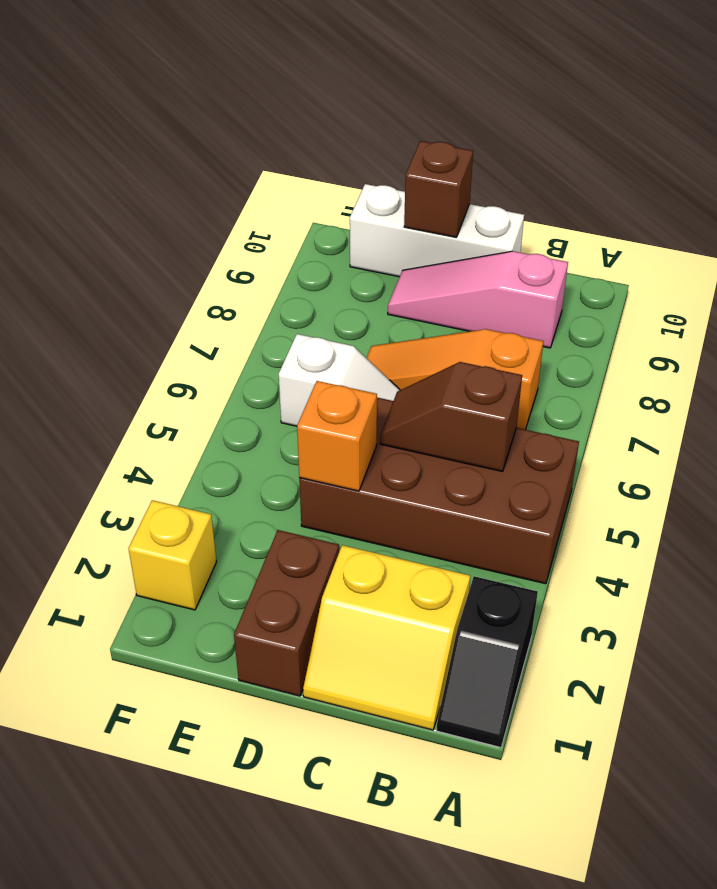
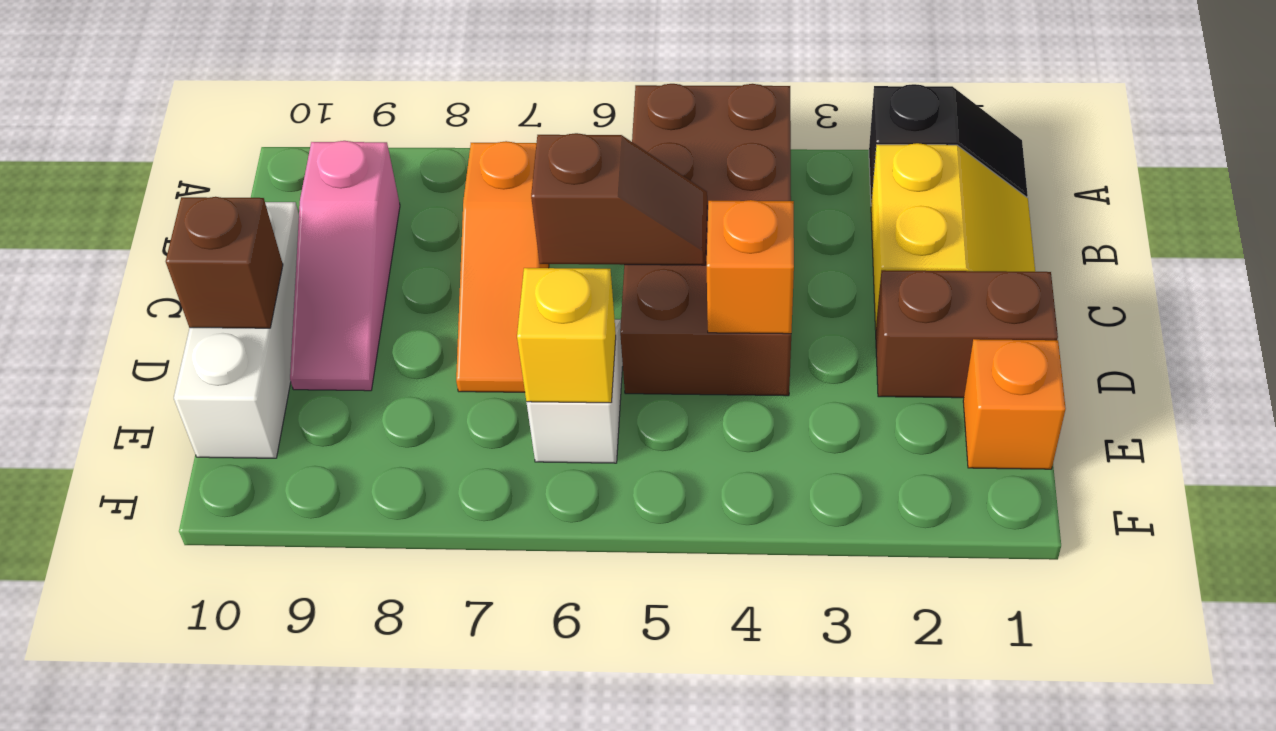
brown slope B5:C5 level 2 top B -> brown slope C5:C6 level 2 top 6
none -> orange brick E1 level 1
yellow brick F2 level 1 -> yellow brick E6 level 2

